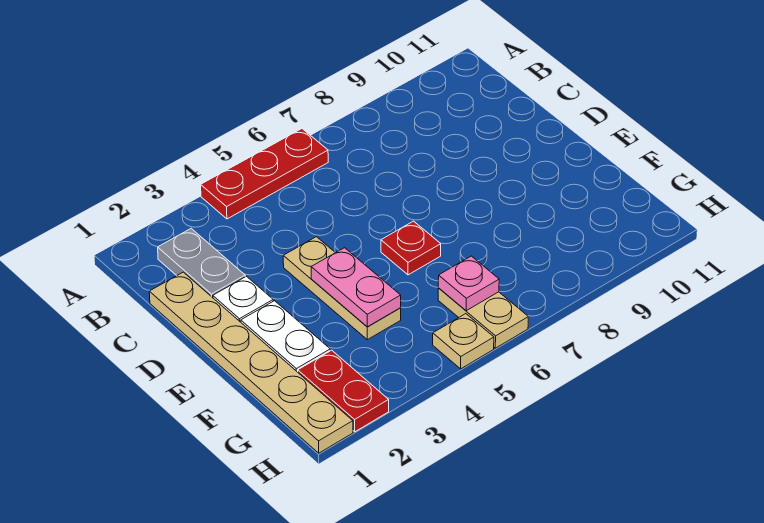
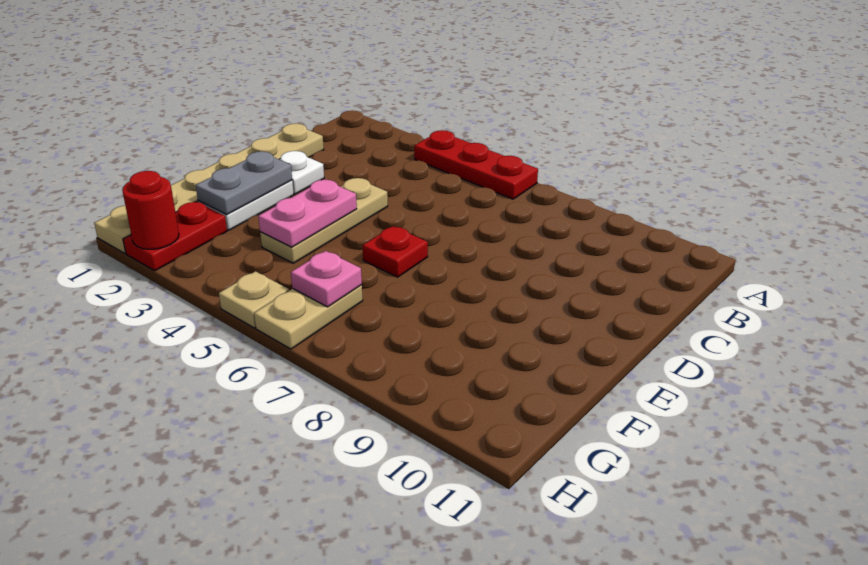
grey plate B2:C2 level 1 -> grey plate E2:F2 level 2
none -> red round brick H2 level 2

